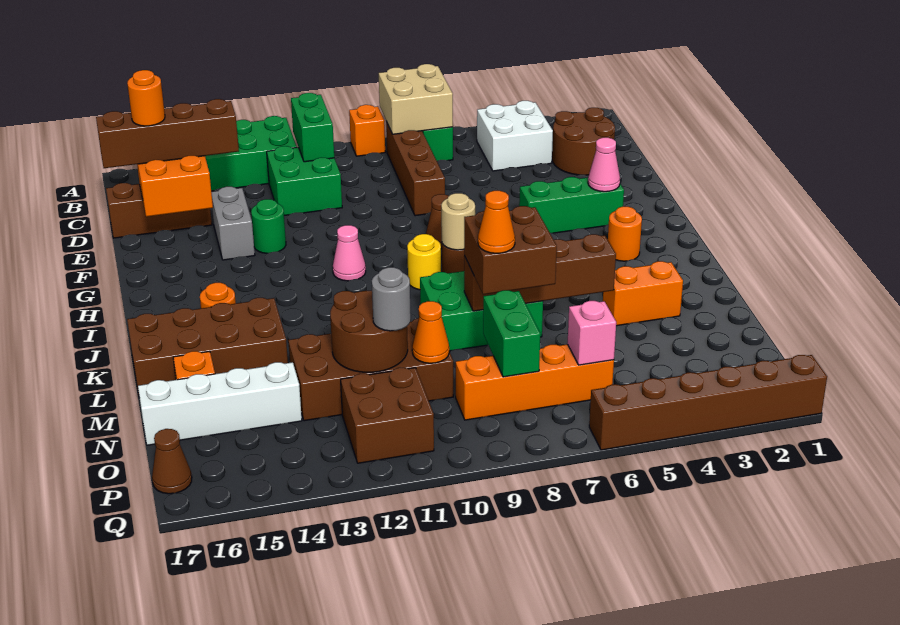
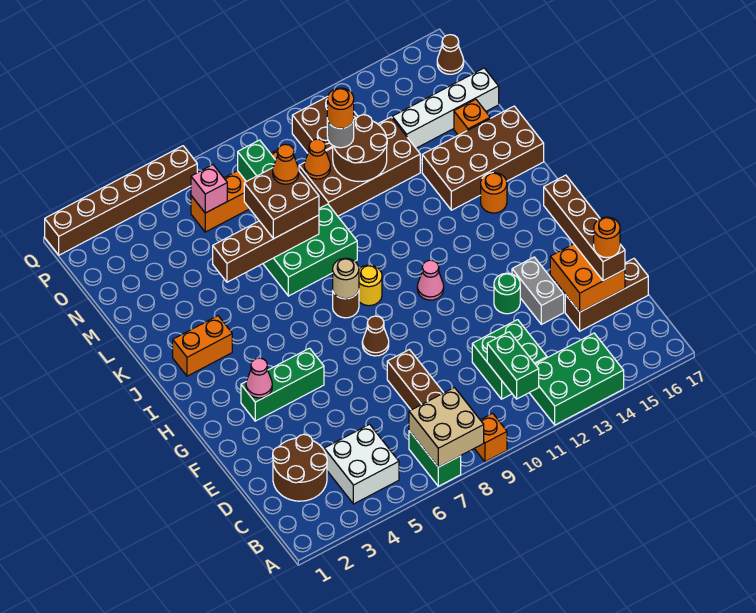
brown brick D14:D17 level 3 -> brown brick D16:G16 level 3
orange round brick I3 level 1 -> orange round brick N11 level 4
orange brick L3:L4 level 1 -> orange brick J2:J3 level 1

